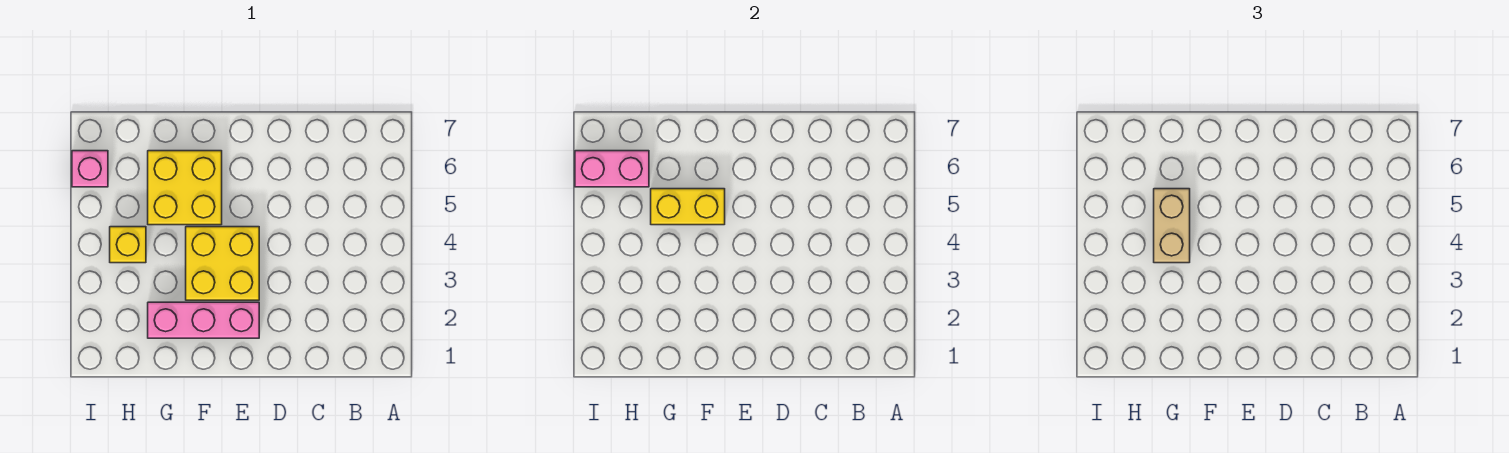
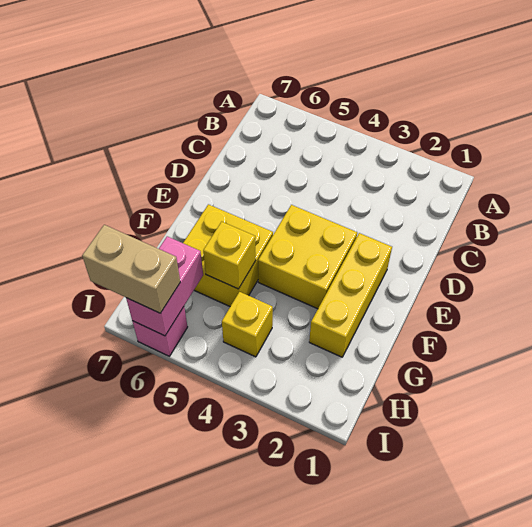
pink brick E2:G2 level 1 -> yellow brick E2:G2 level 1
yellow brick F5:G5 level 2 -> yellow brick G5 level 2
tan brick G4:G5 level 3 -> tan brick I6:I7 level 3

